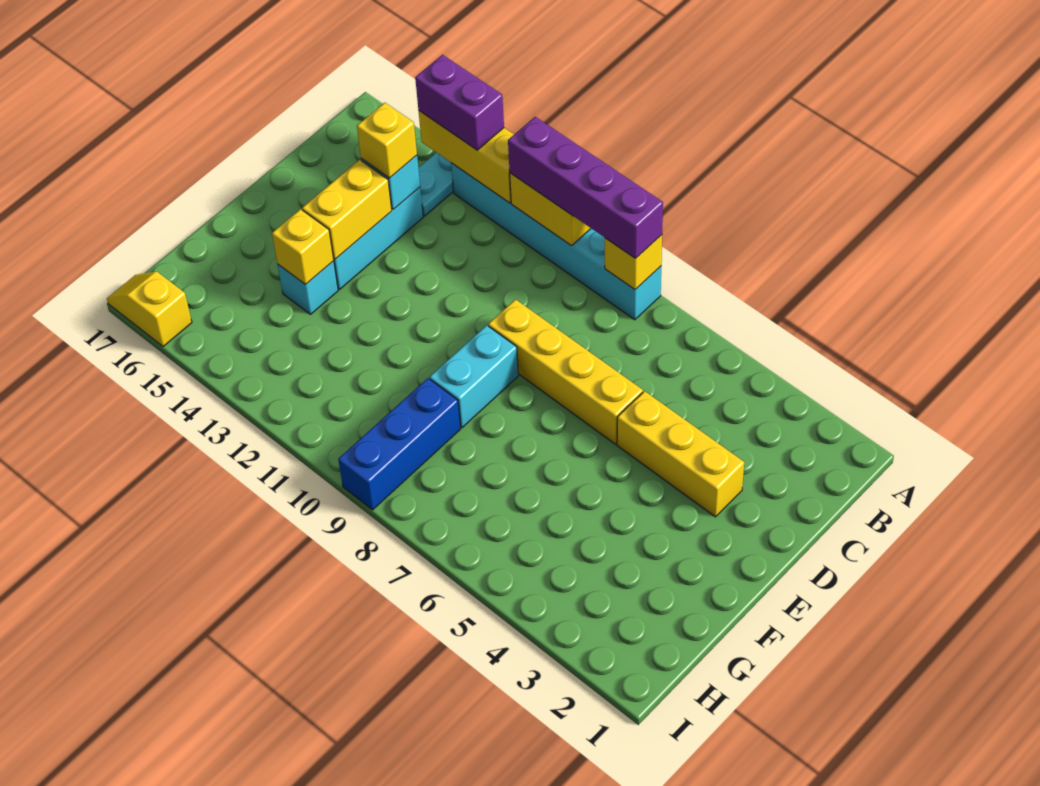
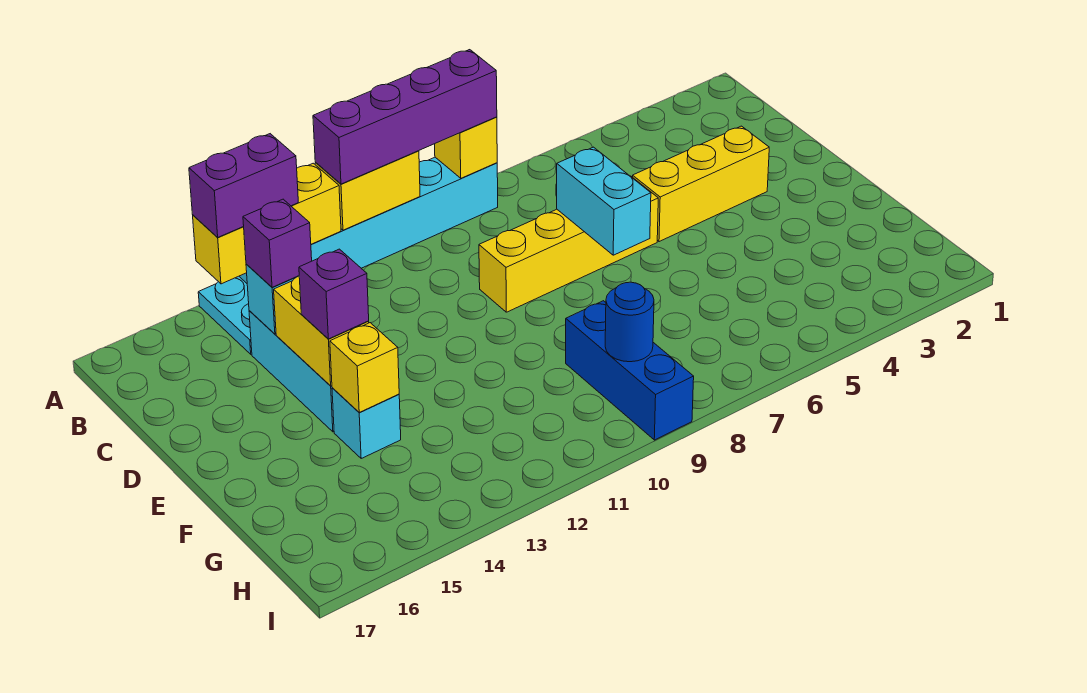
yellow brick C14 level 3 -> purple brick C14 level 3
cyan brick E9:F9 level 1 -> cyan brick D7:E7 level 2
none -> purple brick E14 level 3
none -> blue round brick H9 level 2
yellow slope I16:I17 level 1 top 16 -> none

